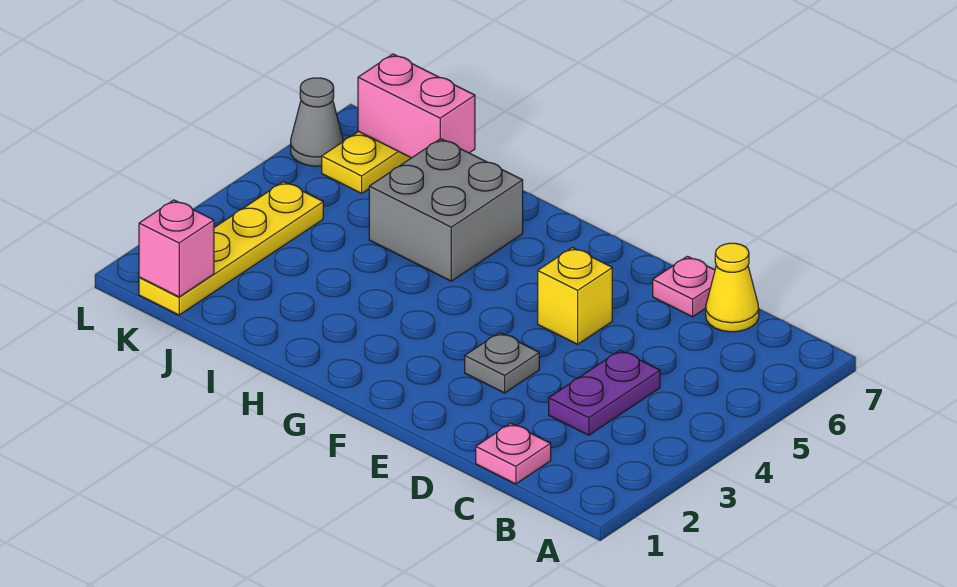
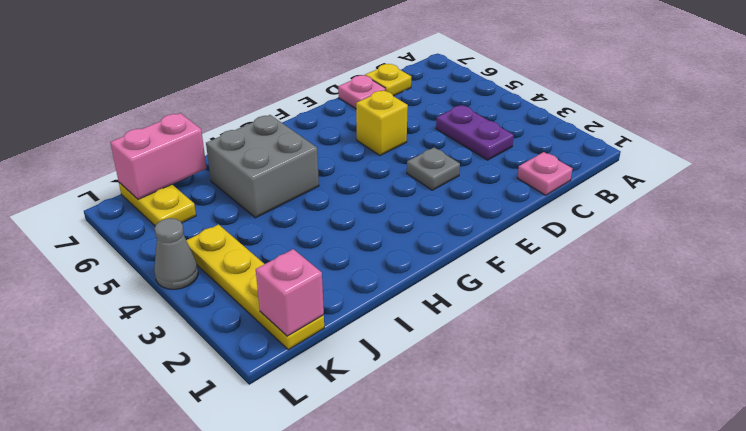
yellow cone C7 level 1 -> yellow plate C7 level 1
grey cone L6 level 1 -> grey cone L4 level 1

